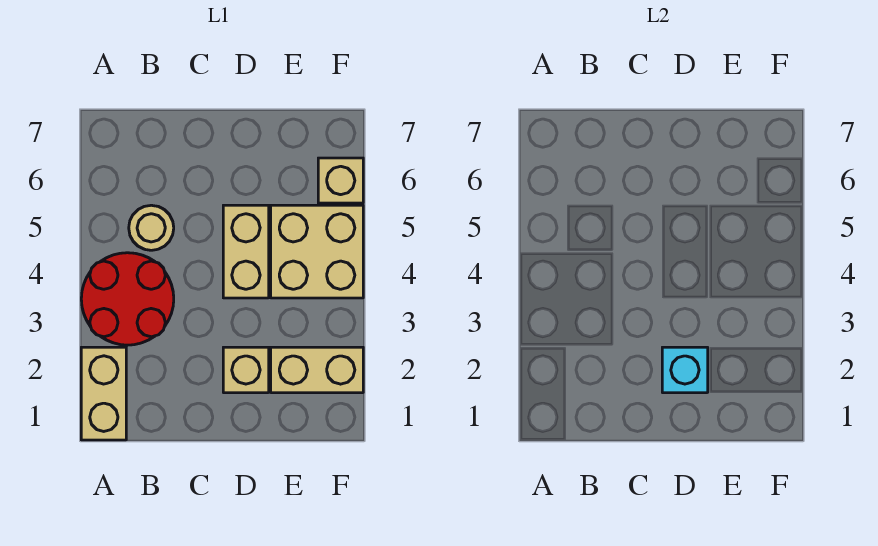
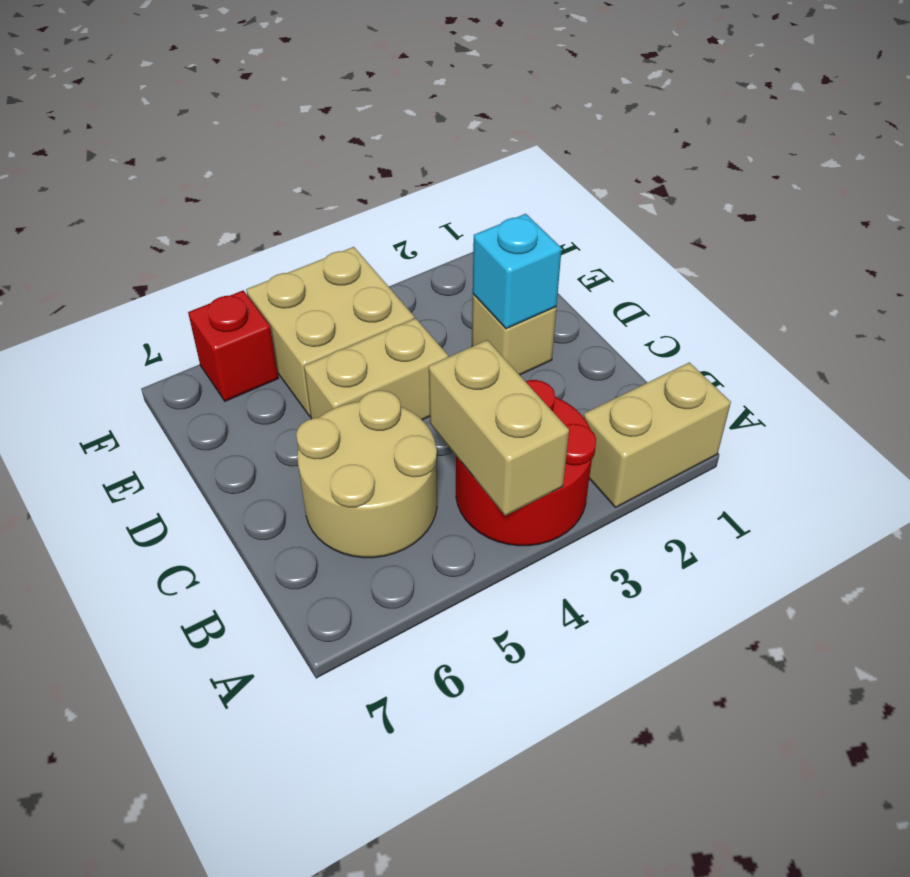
tan round brick B5 level 1 -> tan round brick B5:C6 level 1
tan brick E2:F2 level 1 -> tan brick A4:B4 level 2
tan brick F6 level 1 -> red brick F6 level 1

